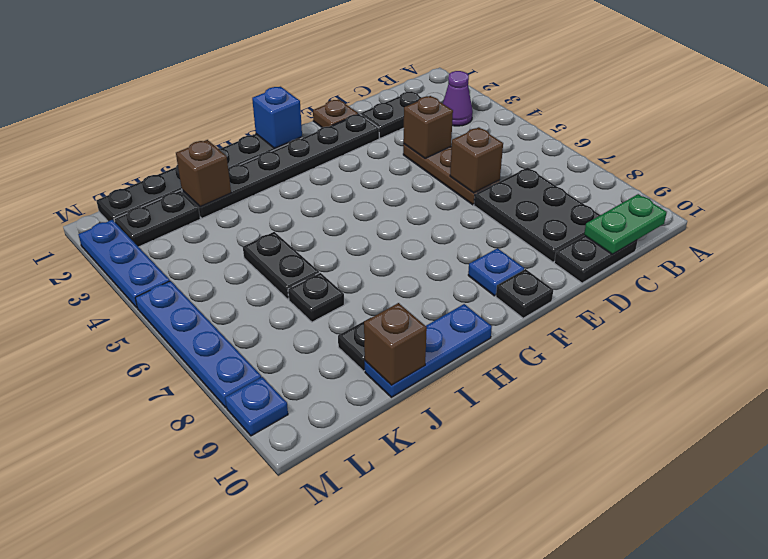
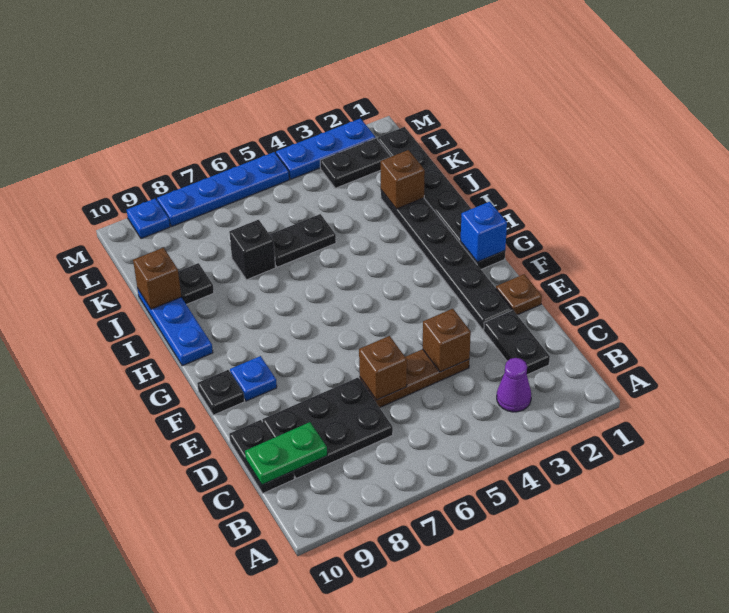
green plate B10:C10 level 2 -> green plate C9:C10 level 2
black plate J7 level 1 -> black brick J7 level 1
black plate K2:L2 level 1 -> black plate L2:L3 level 1

